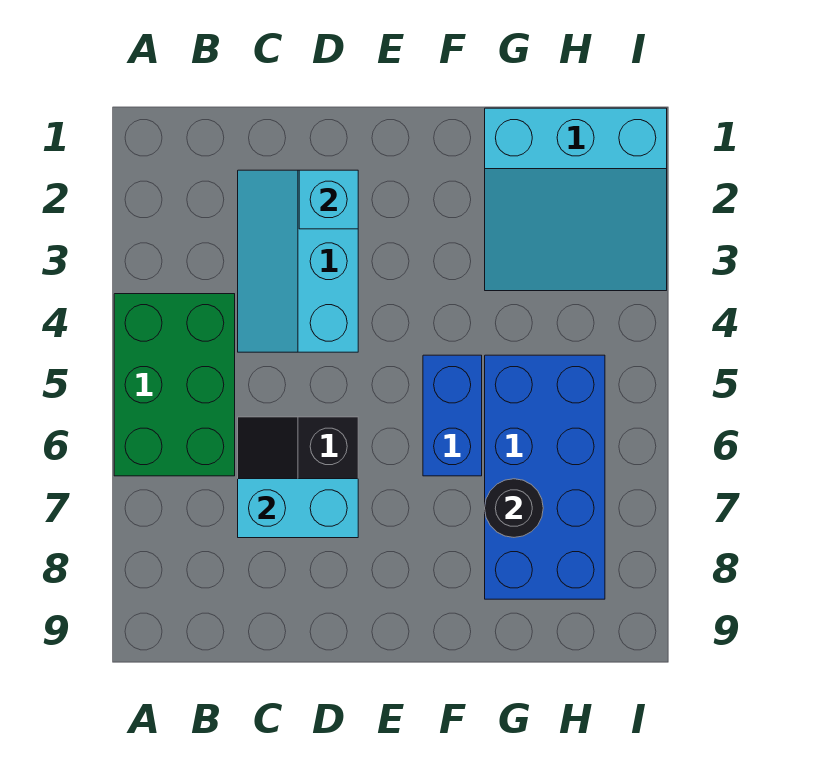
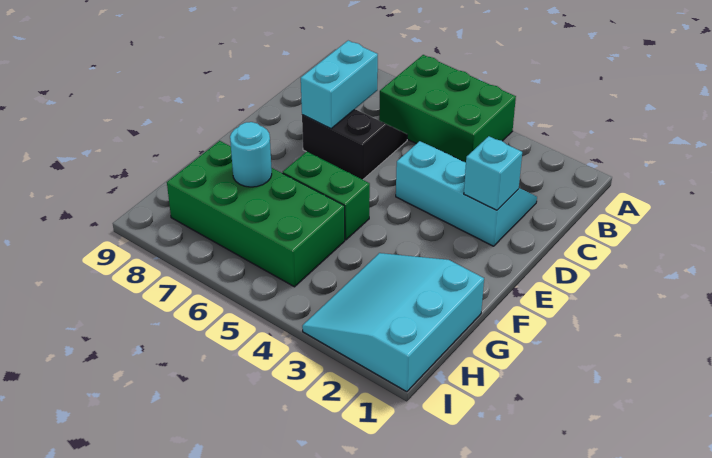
blue brick F5:F6 level 1 -> green brick F5:F6 level 1
blue brick G5:H8 level 1 -> green brick G5:H8 level 1
black round brick G7 level 2 -> cyan round brick G7 level 2

